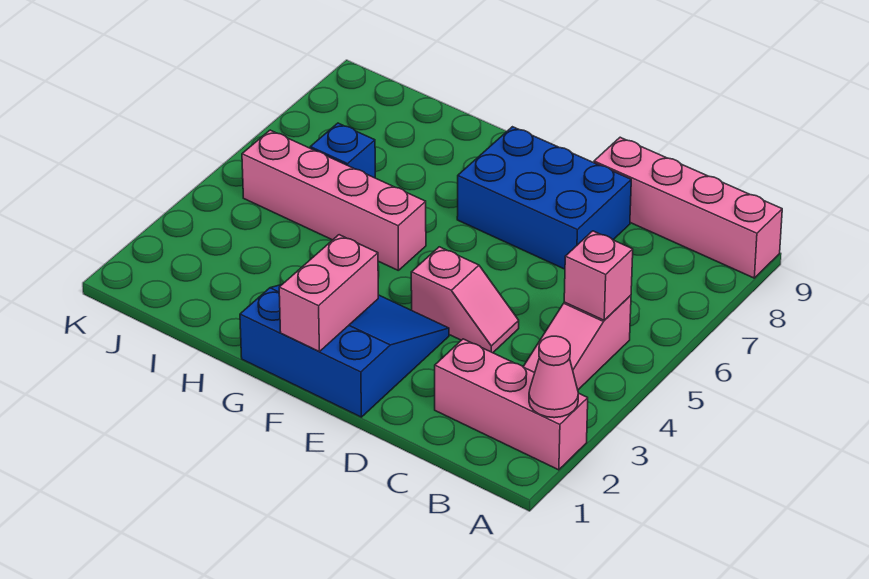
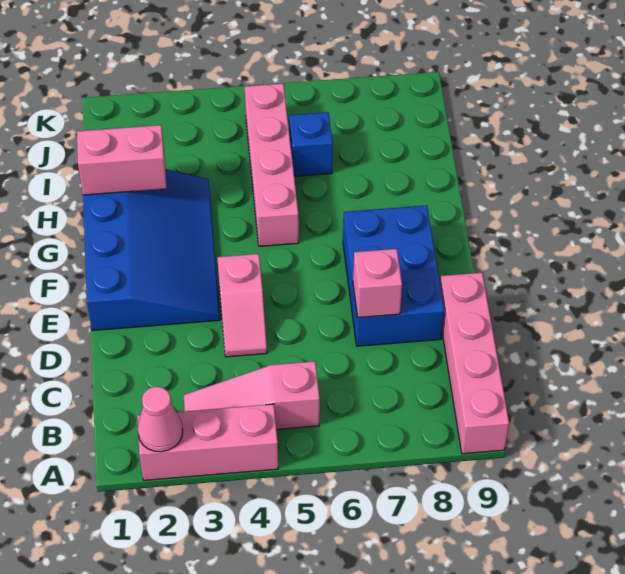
pink brick A2:C2 level 1 -> pink brick A2:A4 level 1
pink brick B5 level 2 -> pink brick D7 level 2
blue slope E1:G3 level 1 top 1 -> blue slope E1:H3 level 1 top 1
pink brick F1:F2 level 2 -> pink brick H1:H2 level 2

